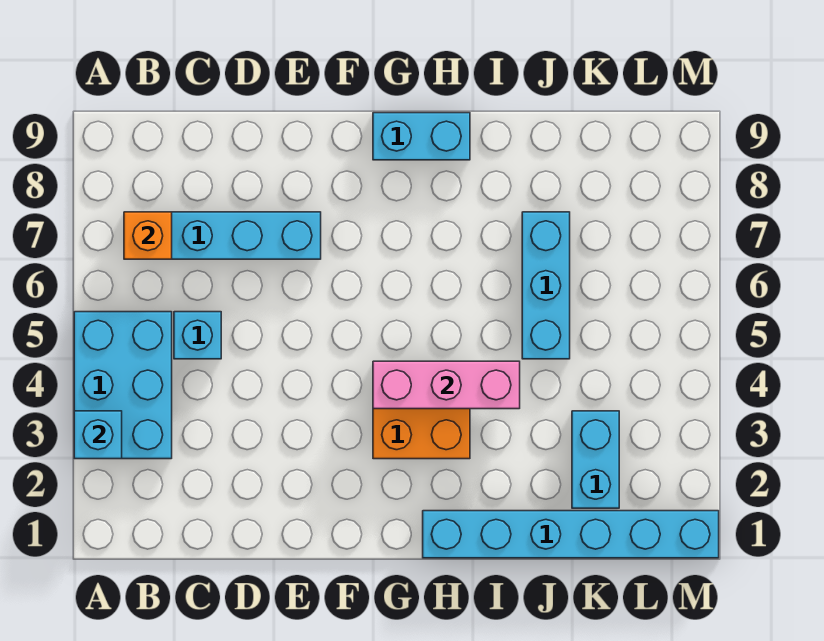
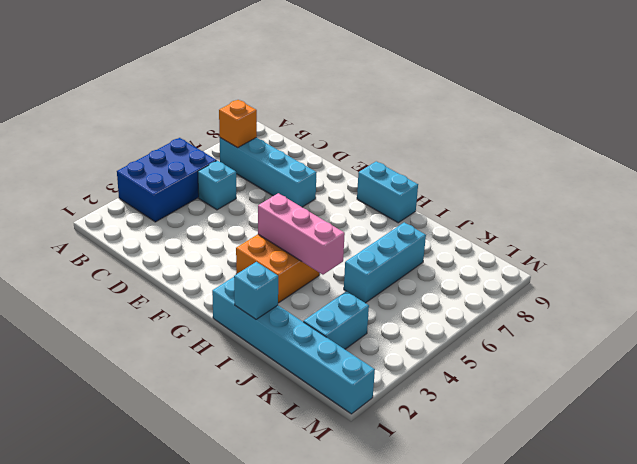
cyan brick A3:B5 level 1 -> blue brick A3:B5 level 1
cyan brick A3 level 2 -> cyan brick I1 level 2

